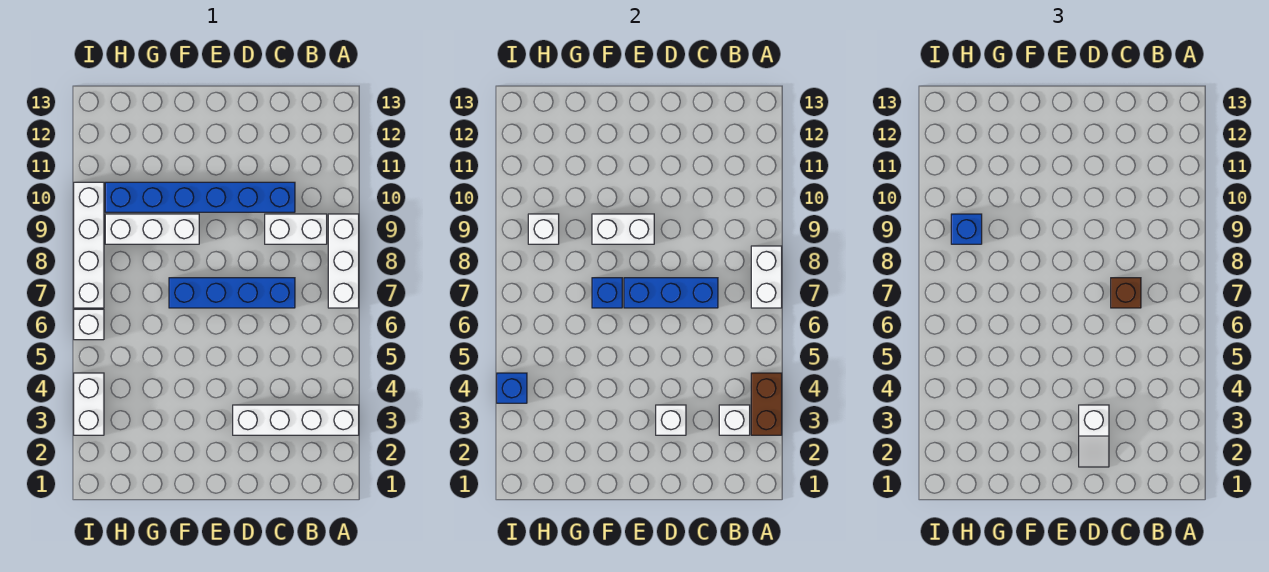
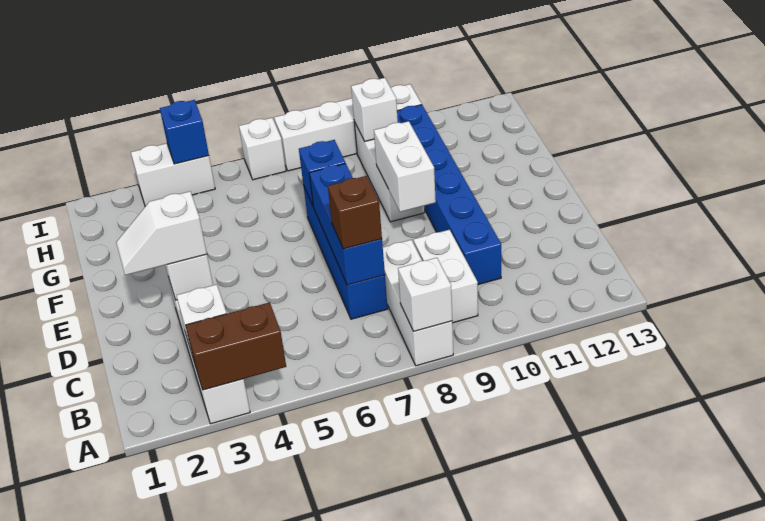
white brick A7:A9 level 1 -> white brick A8:C8 level 1
white brick A7:A8 level 2 -> white brick A8 level 2
blue brick H9 level 3 -> none

